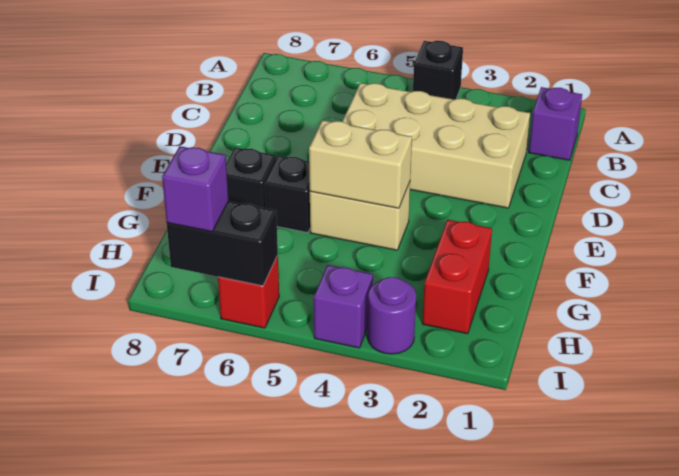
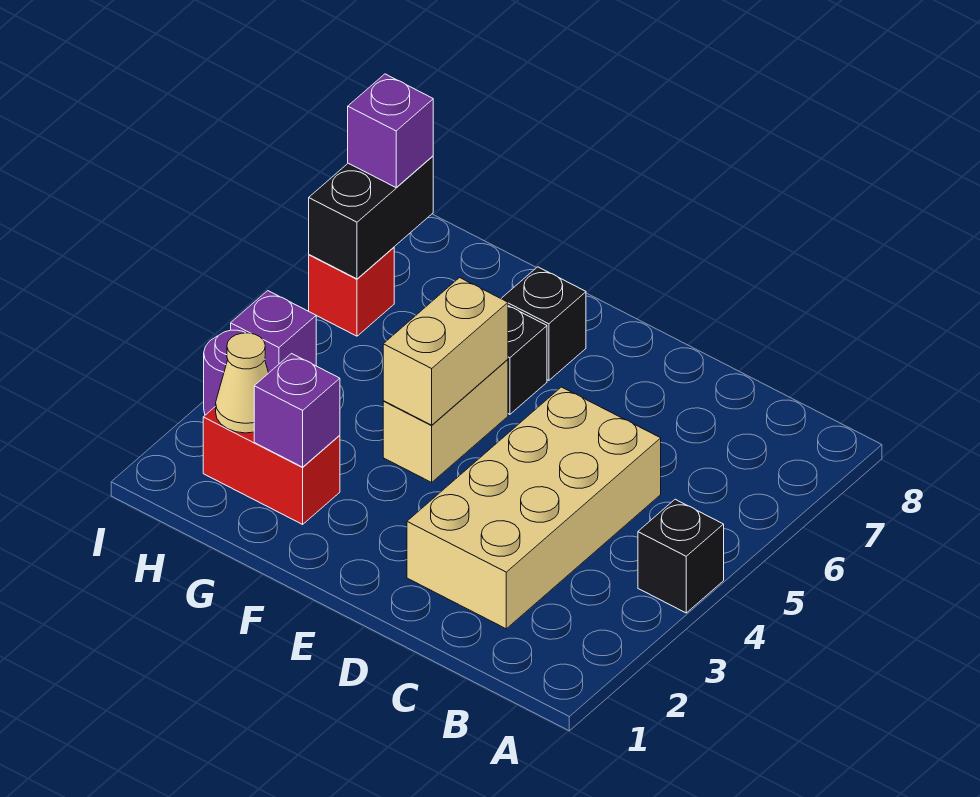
purple brick B1 level 1 -> purple brick G2 level 2
none -> tan cone H2 level 2

